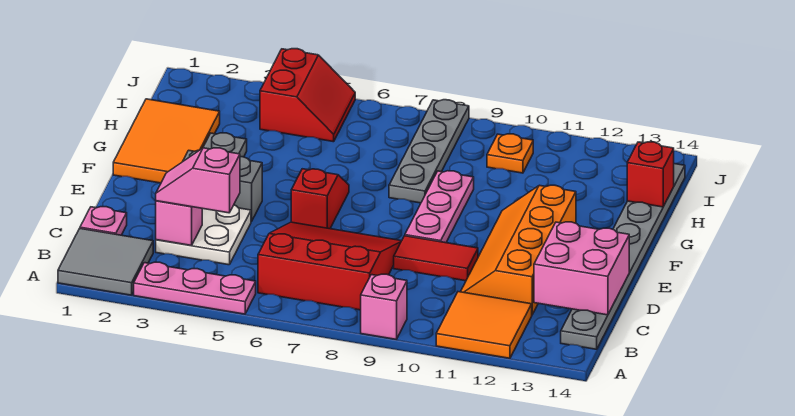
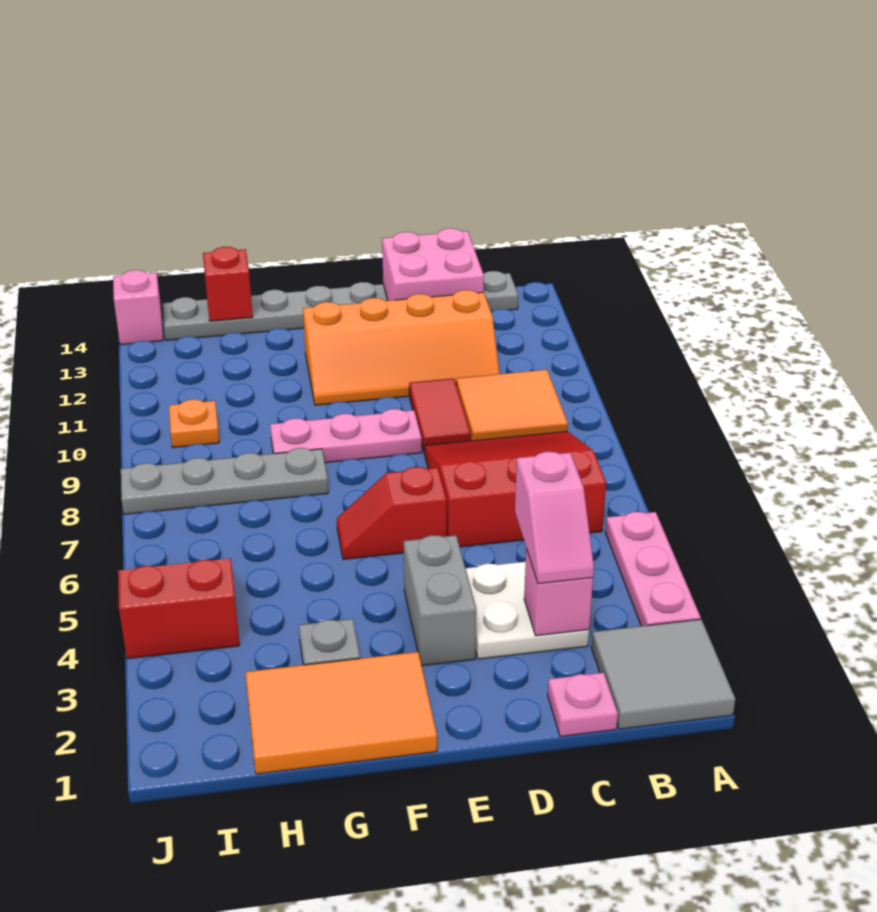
pink brick A9 level 1 -> pink brick J14 level 1
orange tile A11:B12 level 1 -> orange tile B9:C10 level 1
red slope B6:D8 level 1 top B -> red slope B6:D8 level 1 top 6

